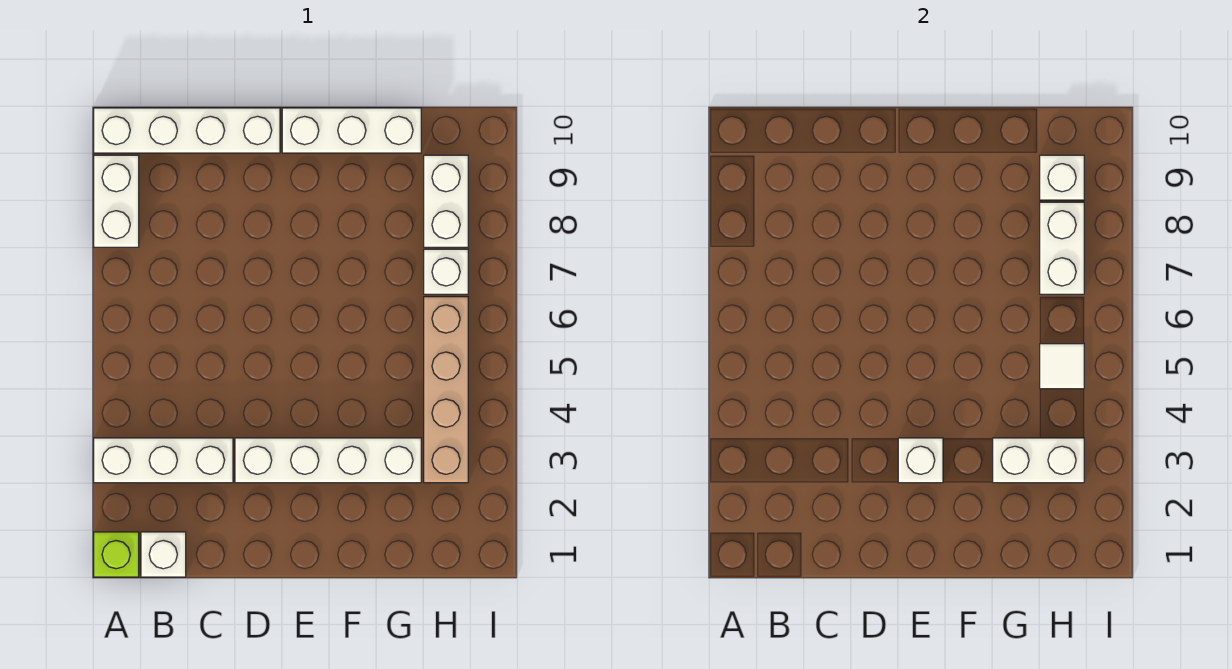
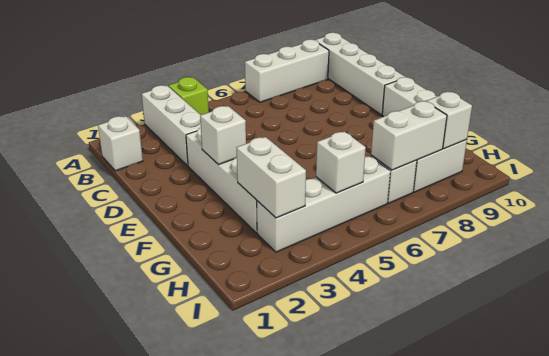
lime brick A1 level 1 -> lime brick A4 level 1
white brick A8:A9 level 1 -> white brick A7:A9 level 1
tan brick H3:H6 level 1 -> white brick H3:H6 level 1
white tile H5 level 2 -> white brick H5 level 2

